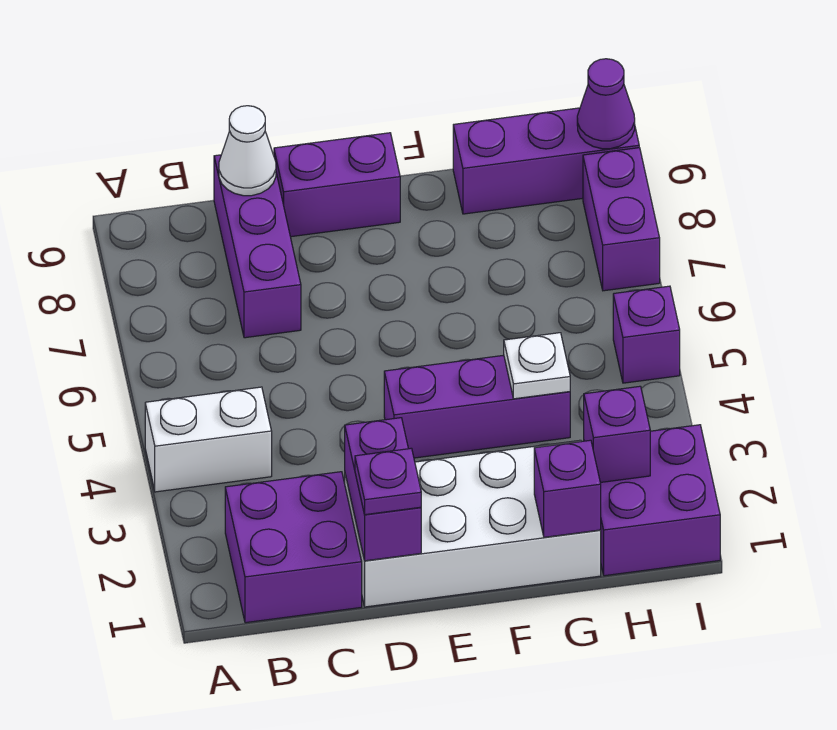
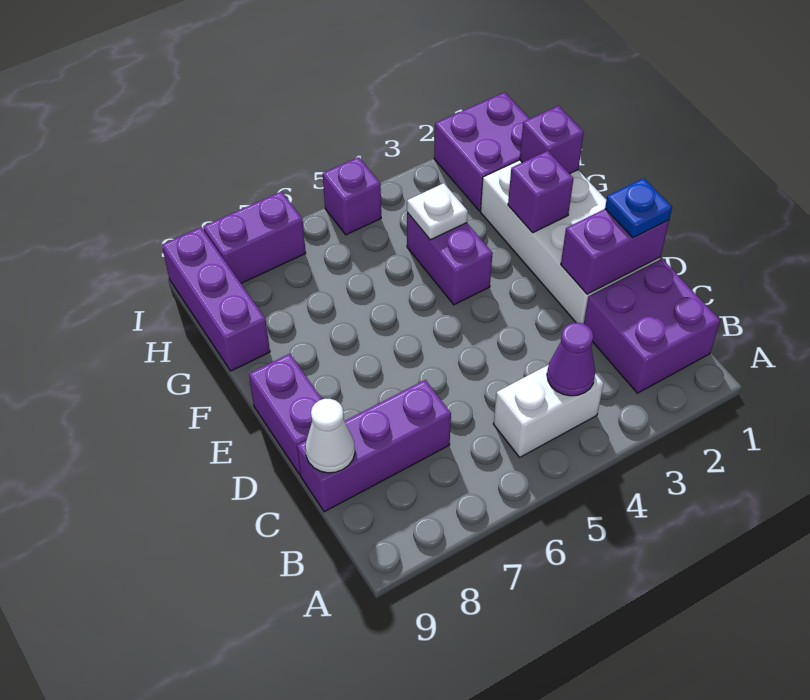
white brick A4:B4 level 1 -> white brick B4:B5 level 1
purple plate D1 level 3 -> blue plate D1 level 3
purple brick E4:G4 level 1 -> purple brick F4:G4 level 1
purple brick H2 level 2 -> purple brick F2 level 2
purple cone I9 level 2 -> purple cone B4 level 2

